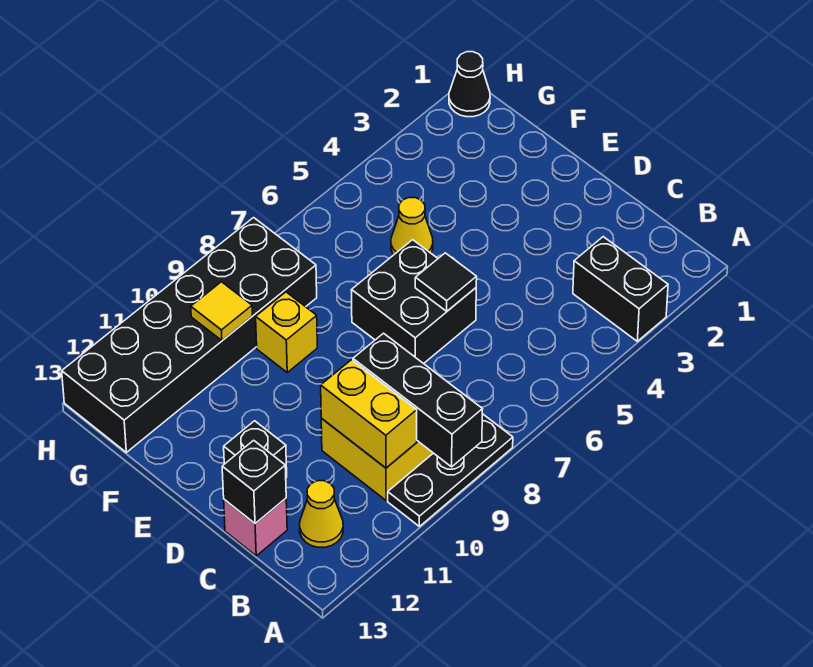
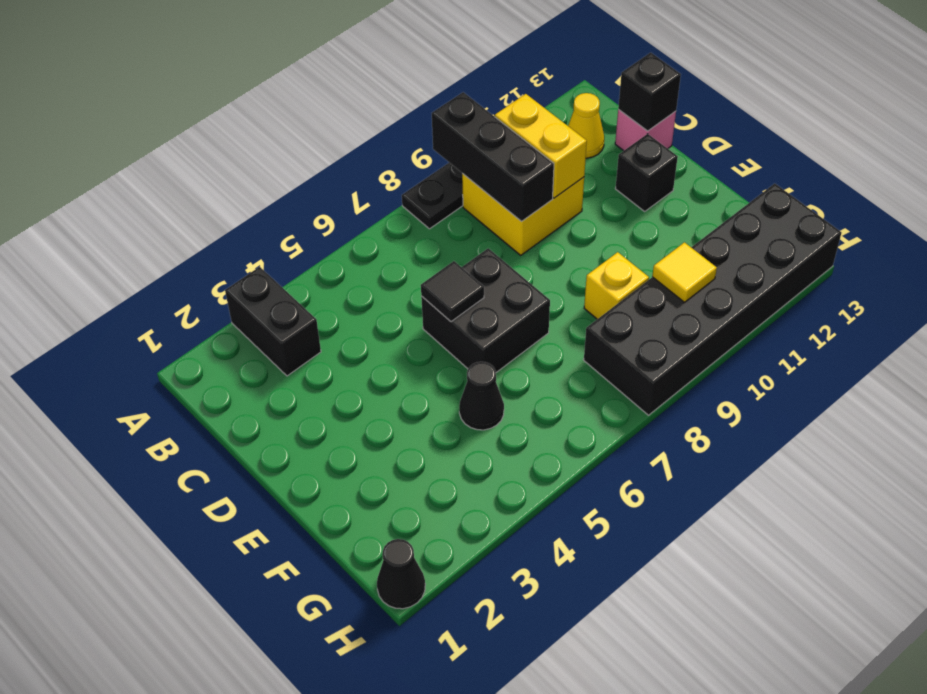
yellow cone F5 level 1 -> black cone F5 level 1

